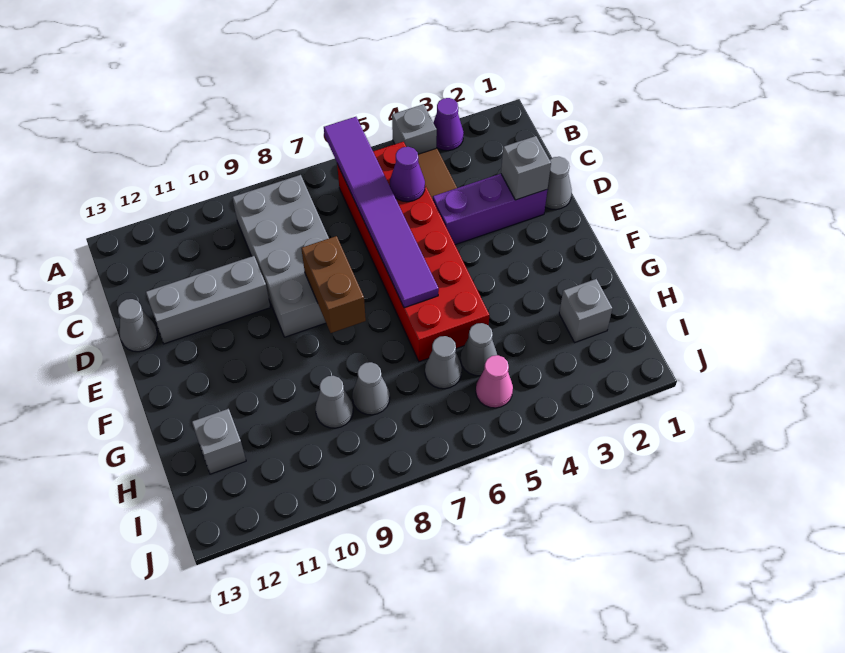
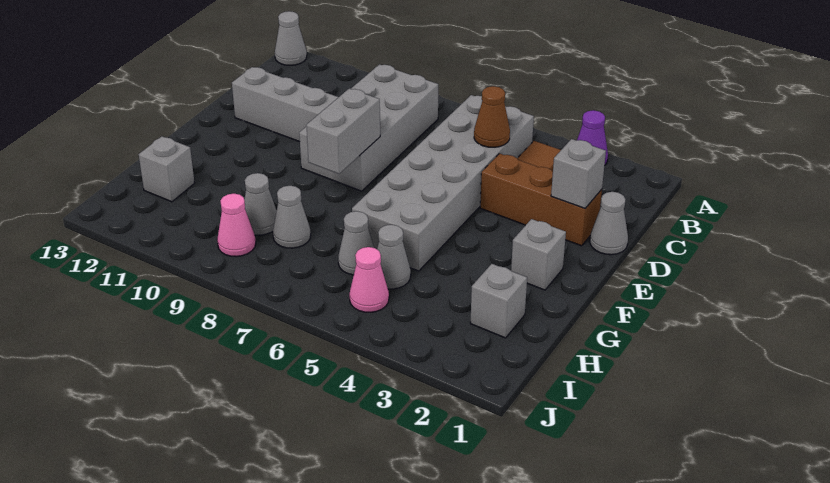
grey brick A4 level 1 -> grey brick F2 level 1
purple tile A6:F6 level 2 -> none
red brick B5:G6 level 1 -> grey brick B5:G6 level 1
purple cone C5 level 2 -> brown cone C5 level 2
purple brick D2:D4 level 1 -> brown brick D2:D4 level 1
grey cone D13 level 1 -> grey cone A13 level 1
brown brick E8:F8 level 2 -> grey brick E8:F8 level 2
none -> pink cone I9 level 1

